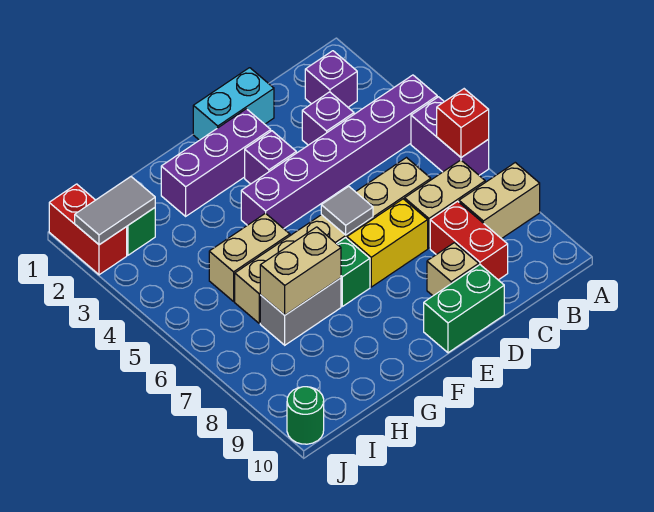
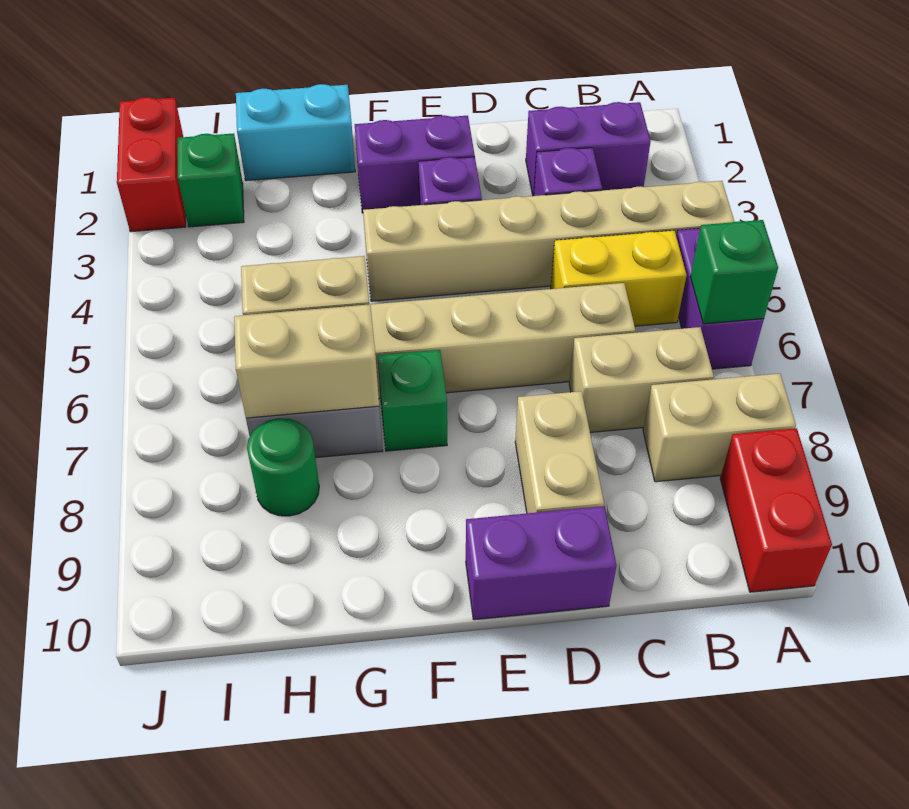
purple brick A4:F4 level 1 -> tan brick A4:F4 level 1
red brick A6 level 2 -> green brick A6 level 2
purple brick B2 level 1 -> purple brick B2:C2 level 1
red brick C8:C9 level 1 -> red brick A9:A10 level 1
cyan brick D1:E1 level 1 -> cyan brick G1:H1 level 1
yellow brick D7:E7 level 1 -> yellow brick B5:C5 level 1
tan brick D9 level 1 -> tan brick D8:D9 level 1
green brick D10:E10 level 1 -> purple brick D10:E10 level 1
purple brick E2:G2 level 1 -> purple brick E2:F2 level 1
grey tile E6 level 2 -> none
grey tile I2:J2 level 2 -> none
green round brick J10 level 1 -> green round brick H8 level 1

